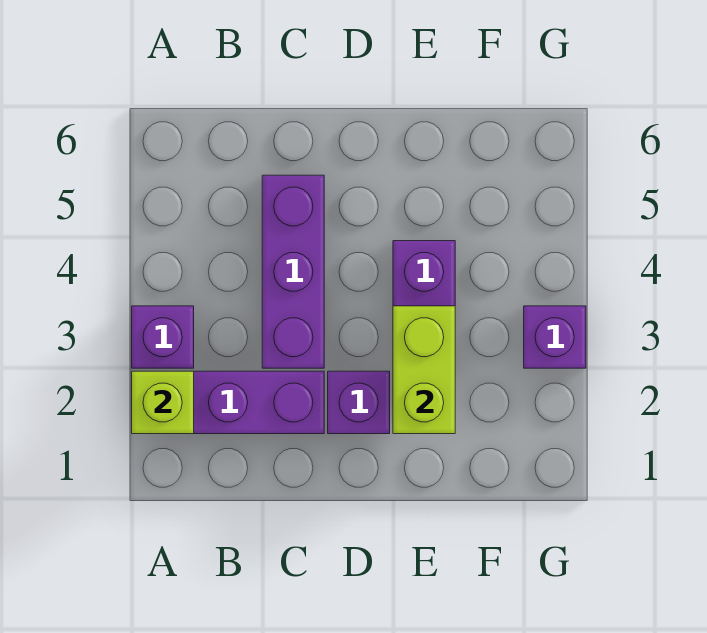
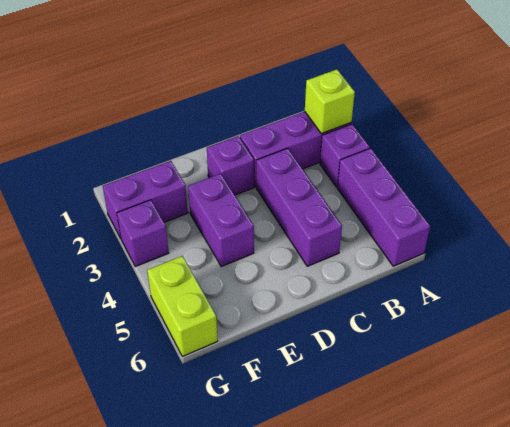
none -> purple brick A4:A6 level 1
lime brick E2:E3 level 2 -> lime brick G5:G6 level 1
none -> purple brick F2:G2 level 1

